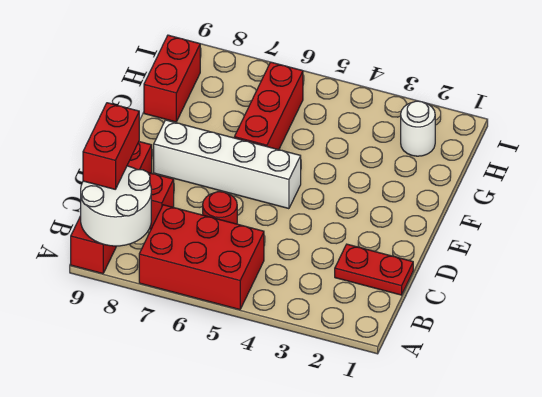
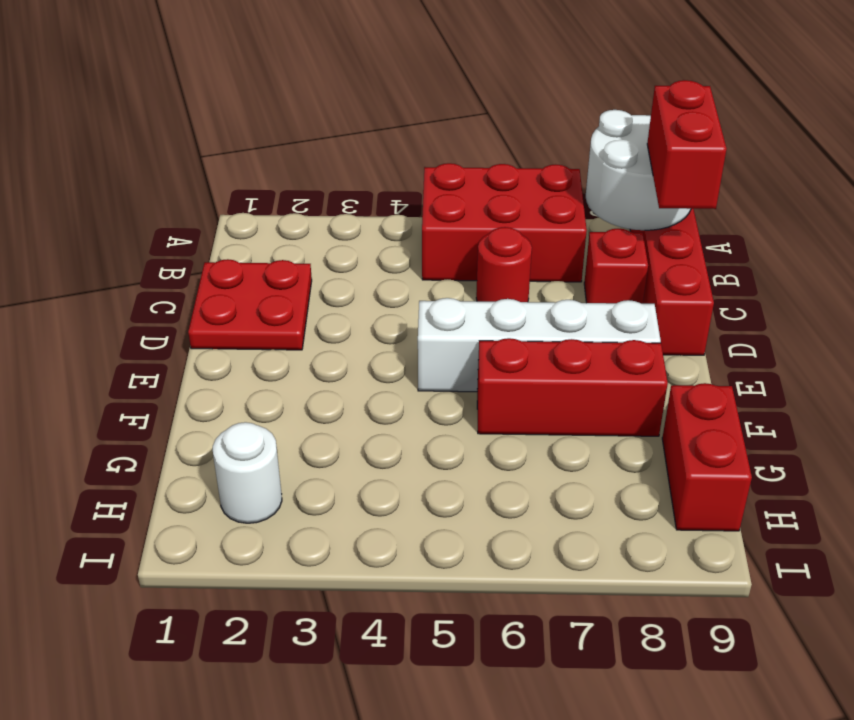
red plate C1:C2 level 1 -> red plate C1:D2 level 1
red brick F6:H6 level 1 -> red brick F6:F8 level 1

